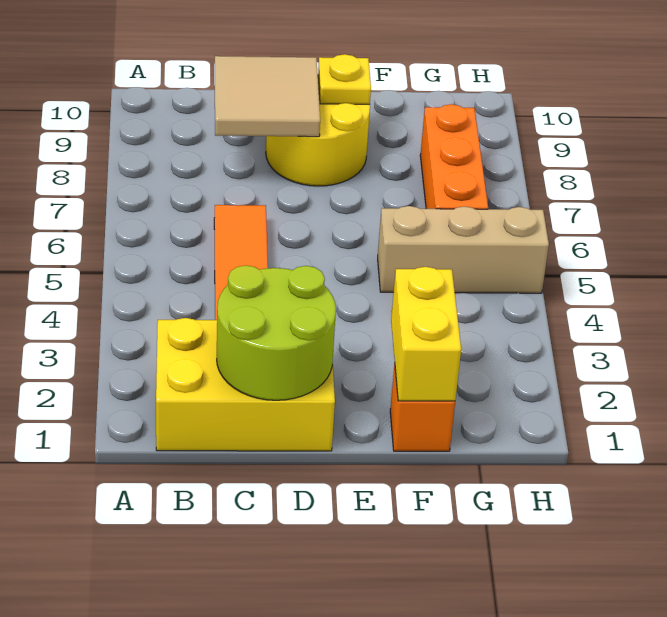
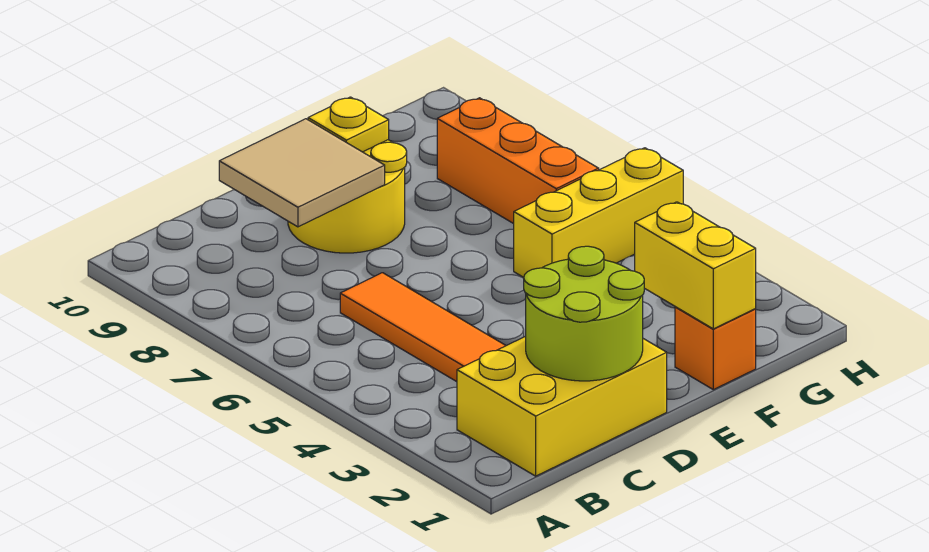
tan brick F5:H5 level 1 -> yellow brick F5:H5 level 1

